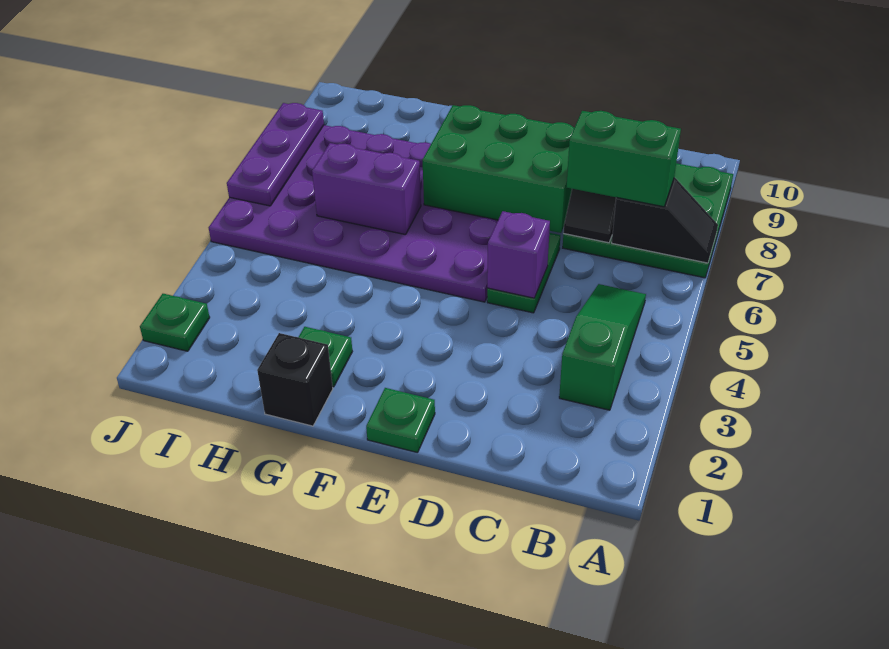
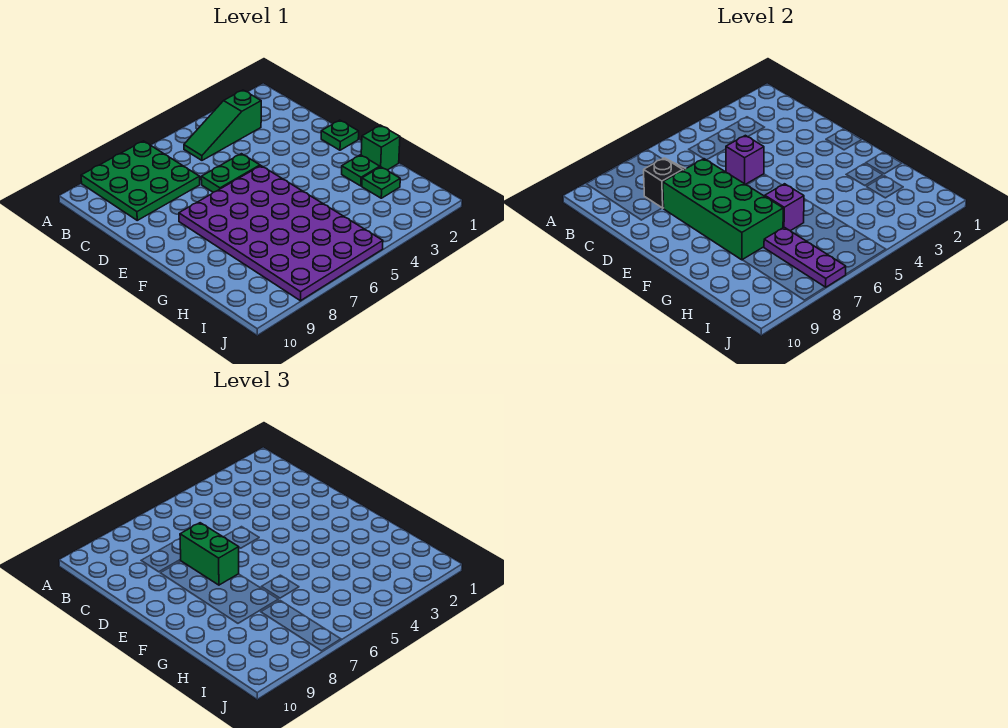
black slope A7:B7 level 2 top B -> none
green brick B7:C7 level 3 -> green brick D7:E7 level 3
green brick D7:F8 level 2 -> green brick D7:G8 level 2
black brick G1 level 1 -> green brick G1 level 1
purple brick G6:H6 level 2 -> purple brick G6 level 2
green plate J2 level 1 -> green plate H2 level 1
purple plate J6:J8 level 2 -> purple plate H7:J7 level 2

